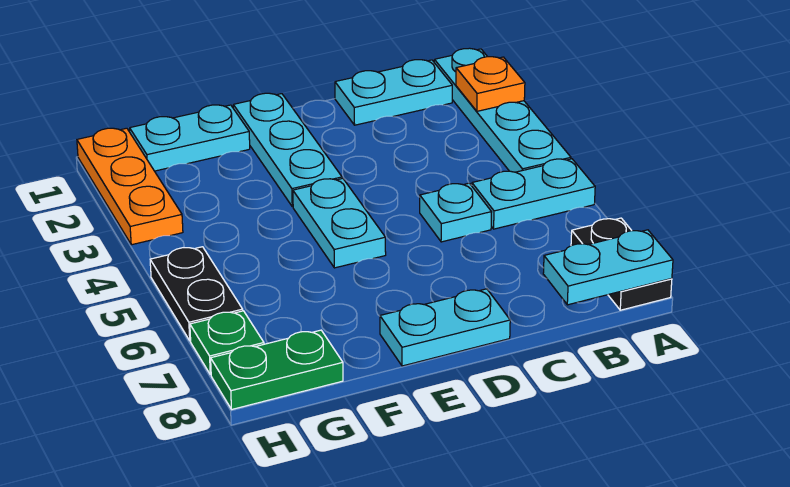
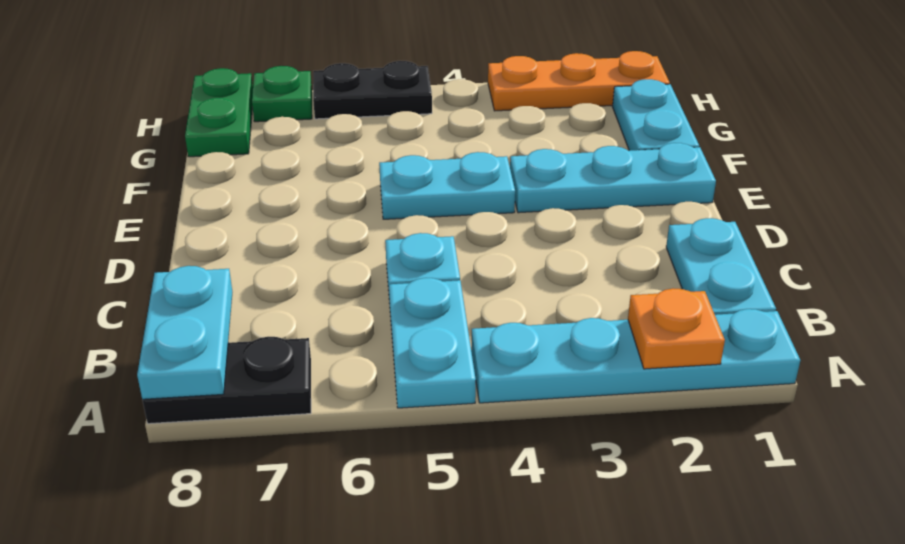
cyan plate D8:E8 level 1 -> none

